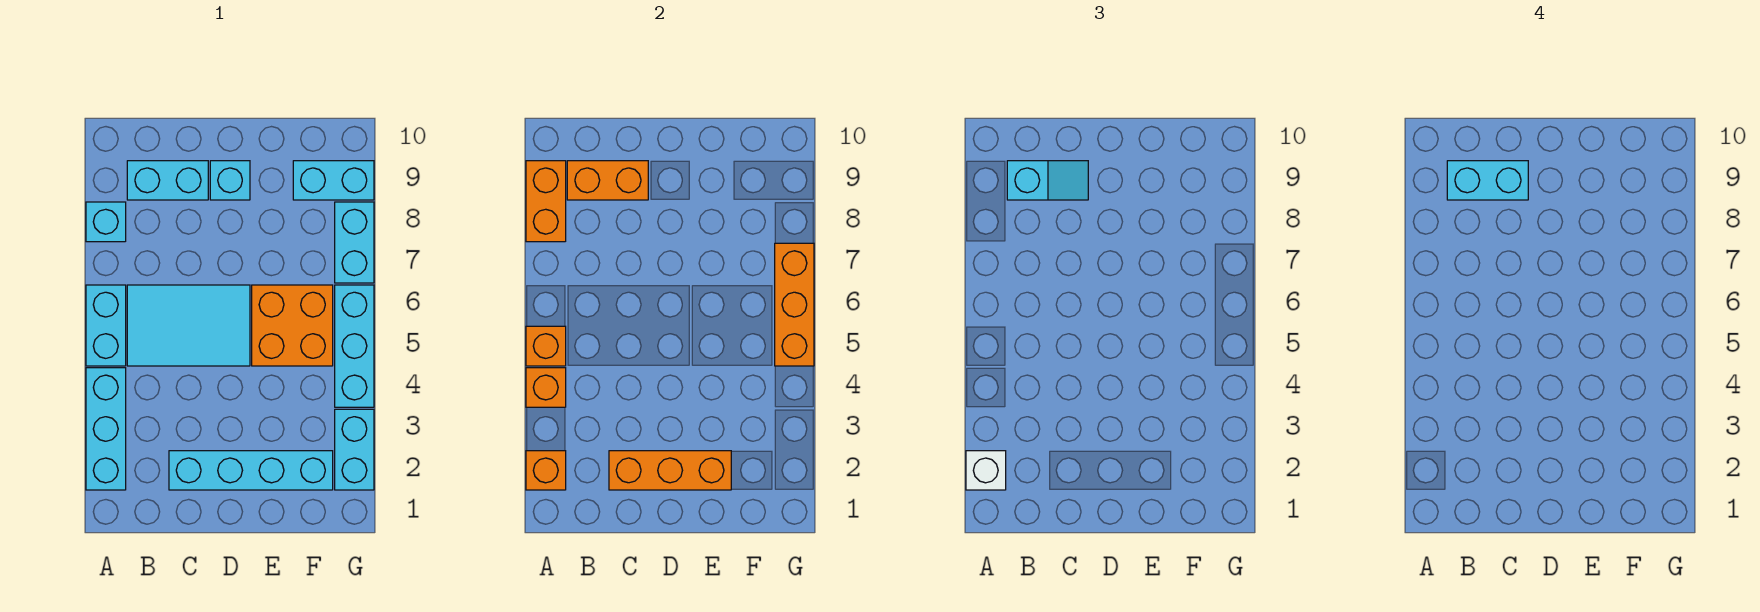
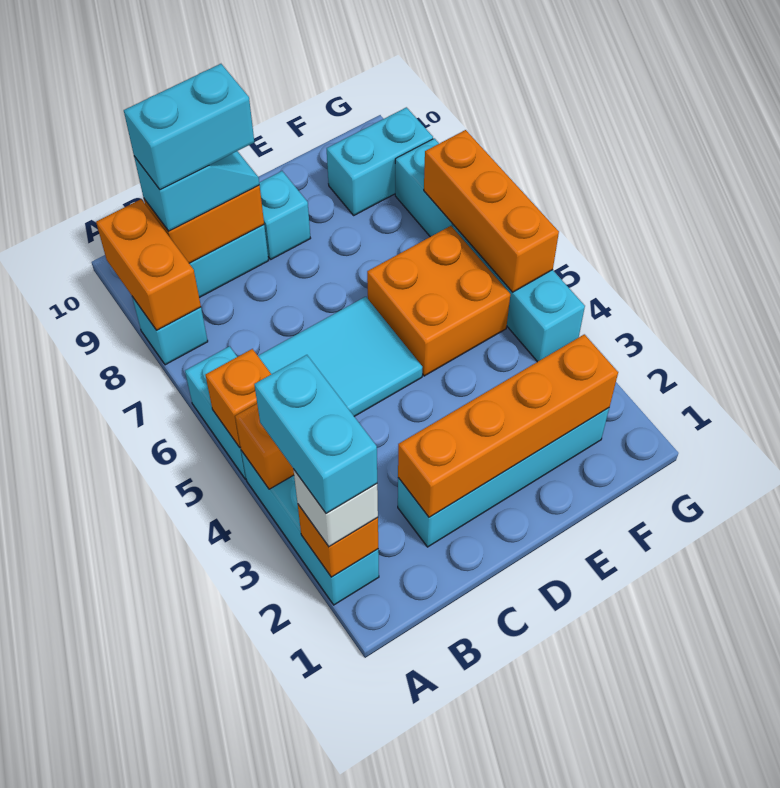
orange brick C2:E2 level 2 -> orange brick C2:F2 level 2
cyan brick G2:G3 level 1 -> cyan brick A2:A3 level 4

